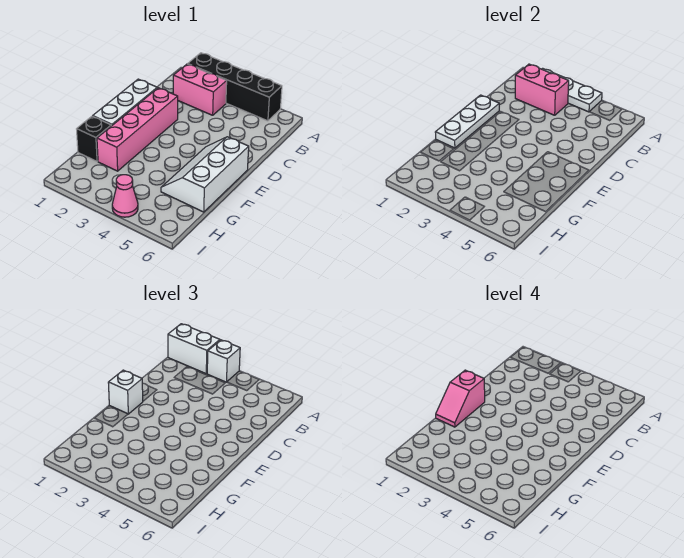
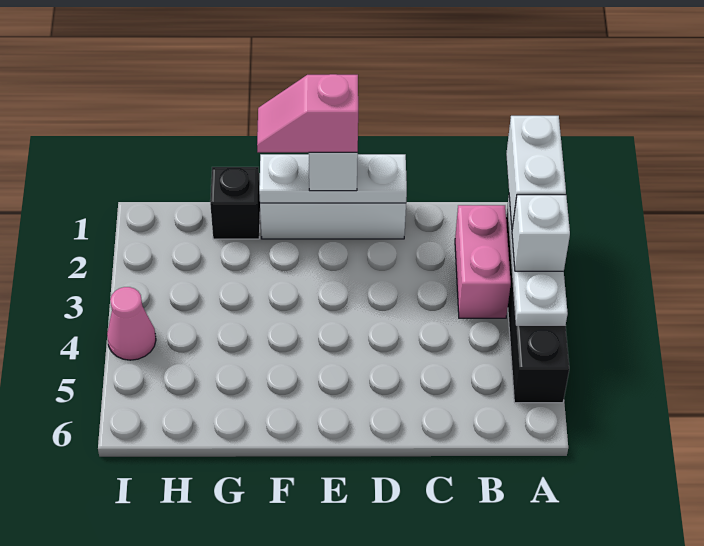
pink brick B2:B3 level 2 -> none
pink brick D2:G2 level 1 -> none
white slope E5:G6 level 1 top 6 -> none

